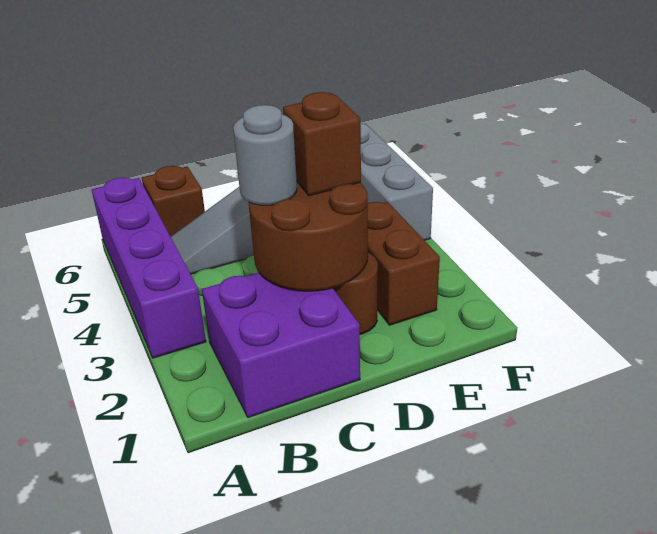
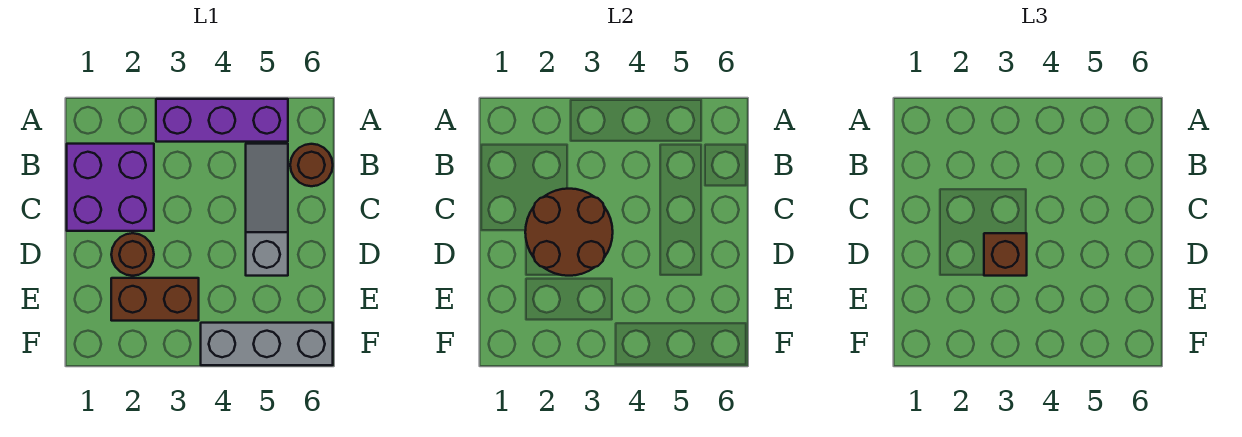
purple brick A3:A6 level 1 -> purple brick A3:A5 level 1
brown brick B6 level 1 -> brown round brick B6 level 1
grey round brick C3 level 3 -> none

